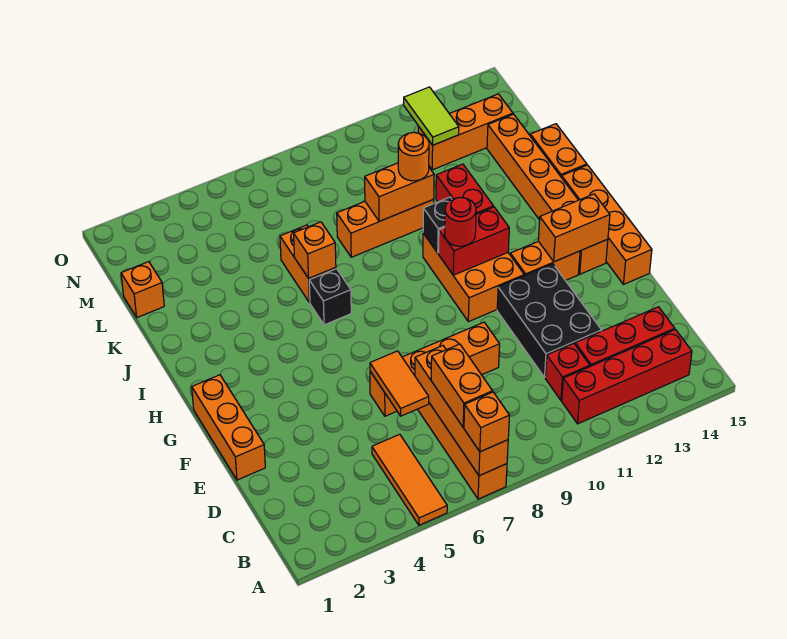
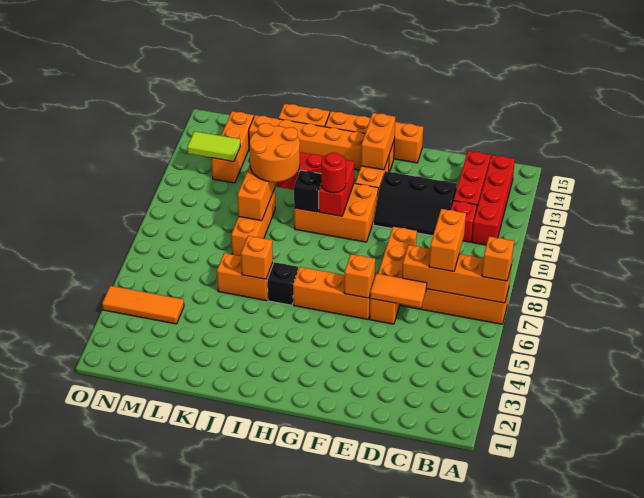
orange tile A5:C5 level 1 -> orange tile M4:O4 level 1
orange brick B7:C7 level 3 -> orange brick C7:C8 level 3
black brick D11:F12 level 1 -> black slope D11:F12 level 1 top 12
orange brick E1:G1 level 1 -> orange brick F6:H6 level 1
orange round brick K10 level 3 -> orange round brick J10:K11 level 3
orange brick L1 level 1 -> orange brick F6 level 2

